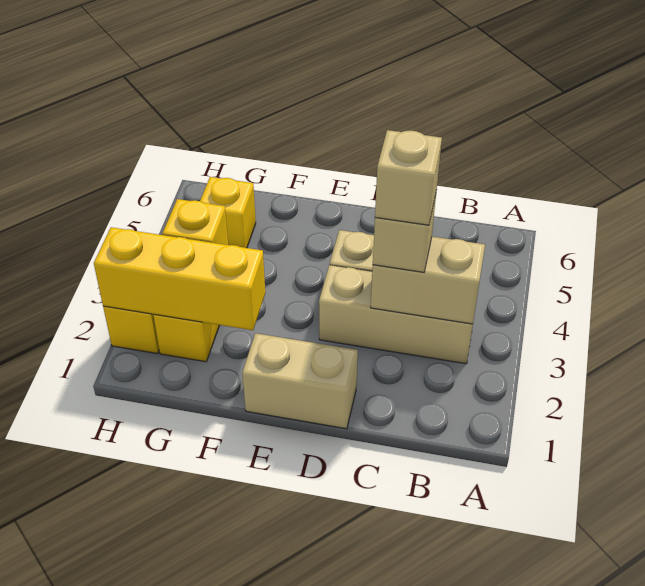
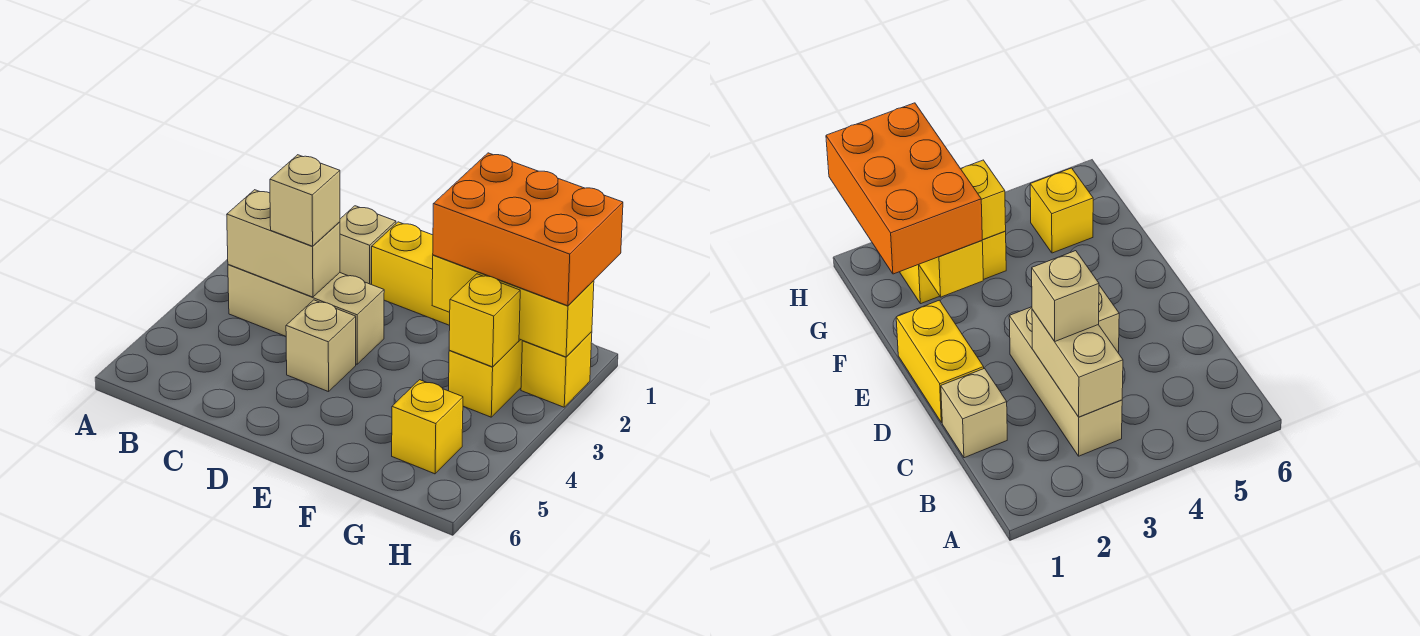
tan brick C3 level 4 -> tan brick C1 level 1
tan brick D1:E1 level 1 -> yellow brick D1:E1 level 1
none -> orange brick F1:H2 level 3

